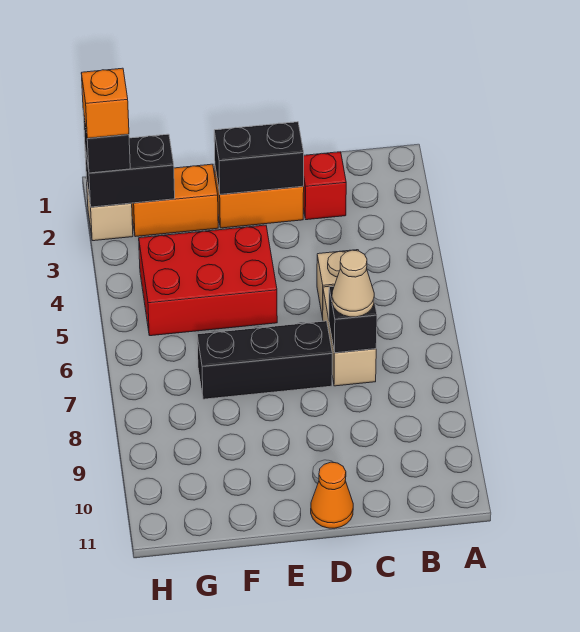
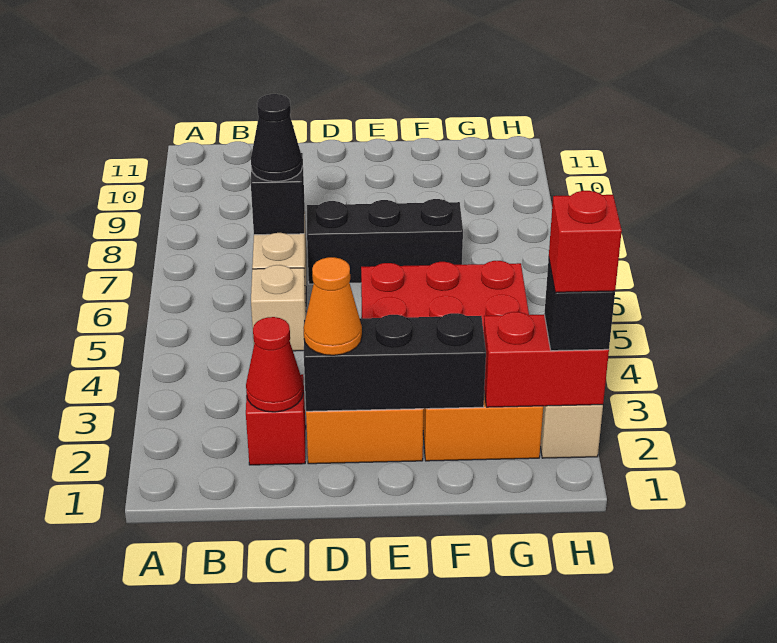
none -> red cone C2 level 2
tan cone C7 level 3 -> black cone C7 level 3
black brick D2:E2 level 2 -> black brick D2:F2 level 2
orange cone D11 level 1 -> orange cone D2 level 3
black brick G2:H2 level 2 -> red brick G2:H2 level 2
orange brick H2 level 4 -> red brick H2 level 4

